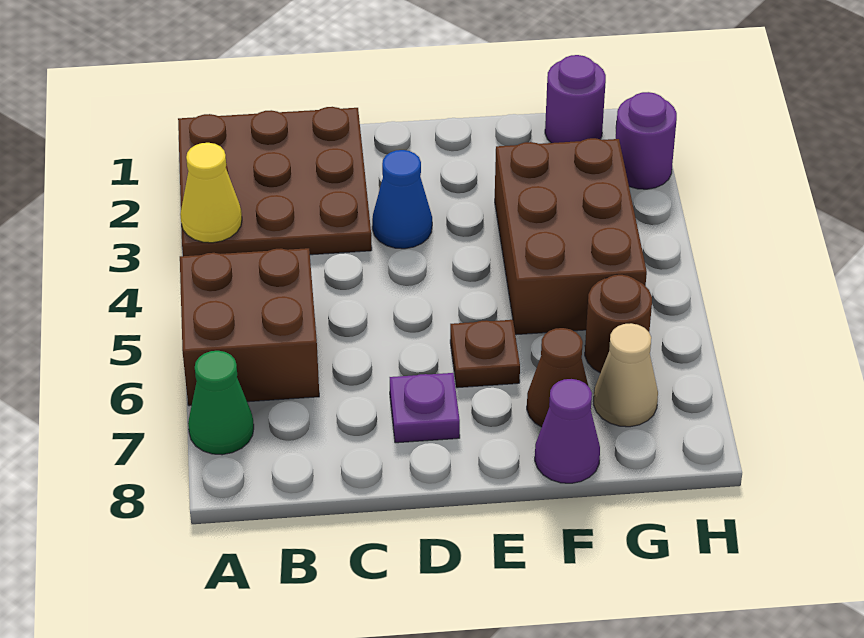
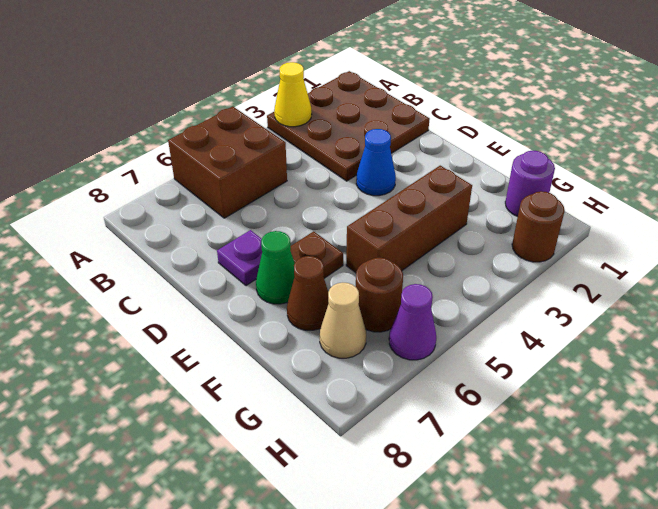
green cone A7 level 1 -> green cone E7 level 1
brown brick F3:G5 level 1 -> brown brick F3:F5 level 1
purple cone F8 level 1 -> purple cone H6 level 1
purple round brick H2 level 1 -> brown round brick H2 level 1

